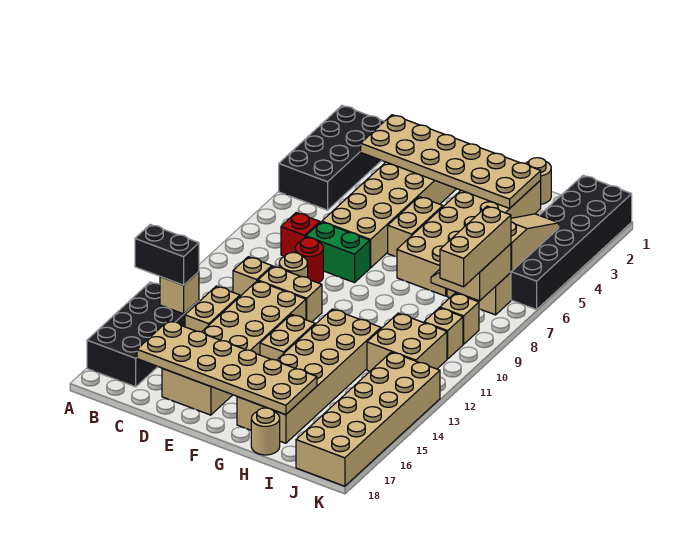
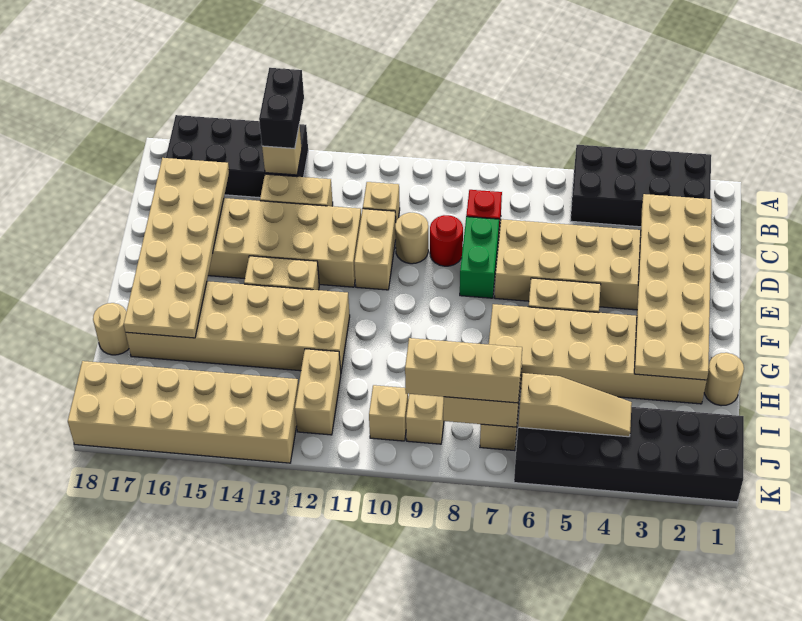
tan brick I11:J12 level 1 -> tan brick I12:J12 level 1

